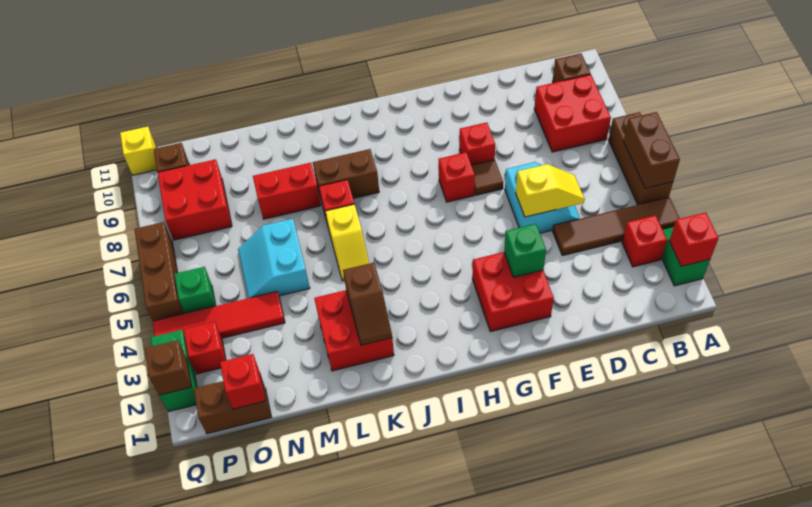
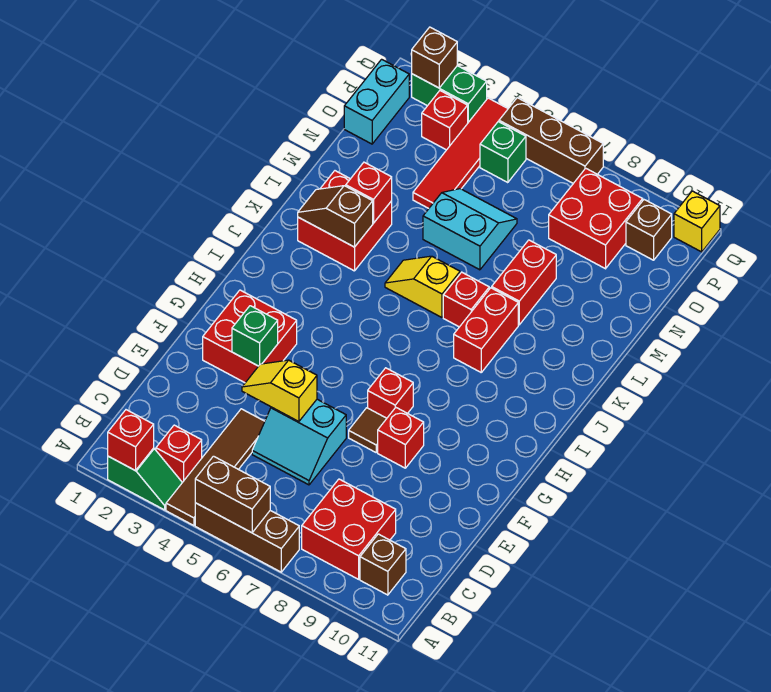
yellow slope D5:E5 level 2 top E -> yellow slope E4:E5 level 2 top 5
brown brick J8:K8 level 1 -> red brick J8:K8 level 1
brown brick O1:P1 level 1 -> cyan brick O1:P1 level 1
red brick O1 level 2 -> red brick L3 level 2

